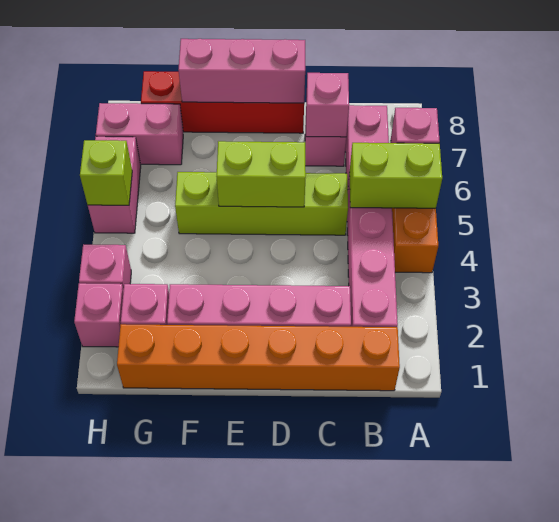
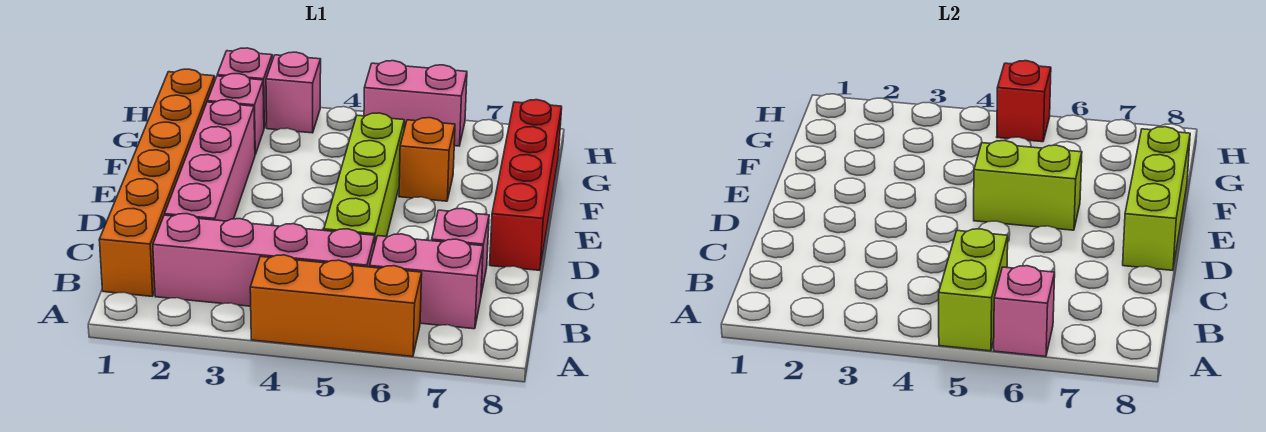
pink brick C7 level 2 -> none
lime brick D5:E5 level 2 -> lime brick E5:E6 level 2
pink brick D8:F8 level 2 -> lime brick D8:F8 level 2
none -> orange brick F6 level 1
pink brick G7:H7 level 1 -> none
lime brick H5 level 2 -> red brick H5 level 2

